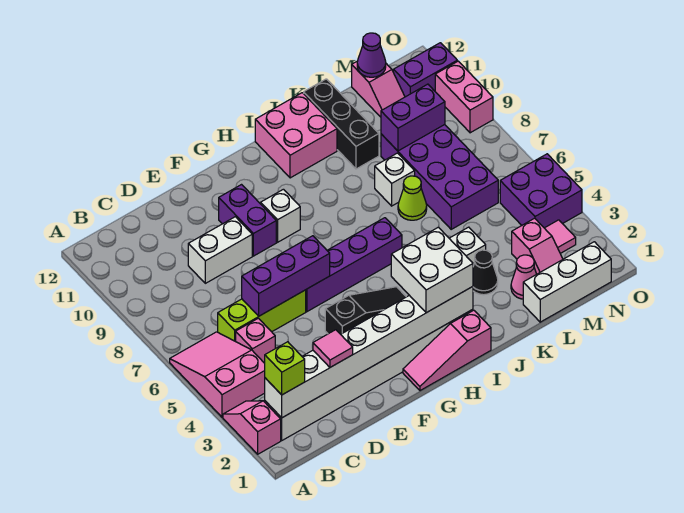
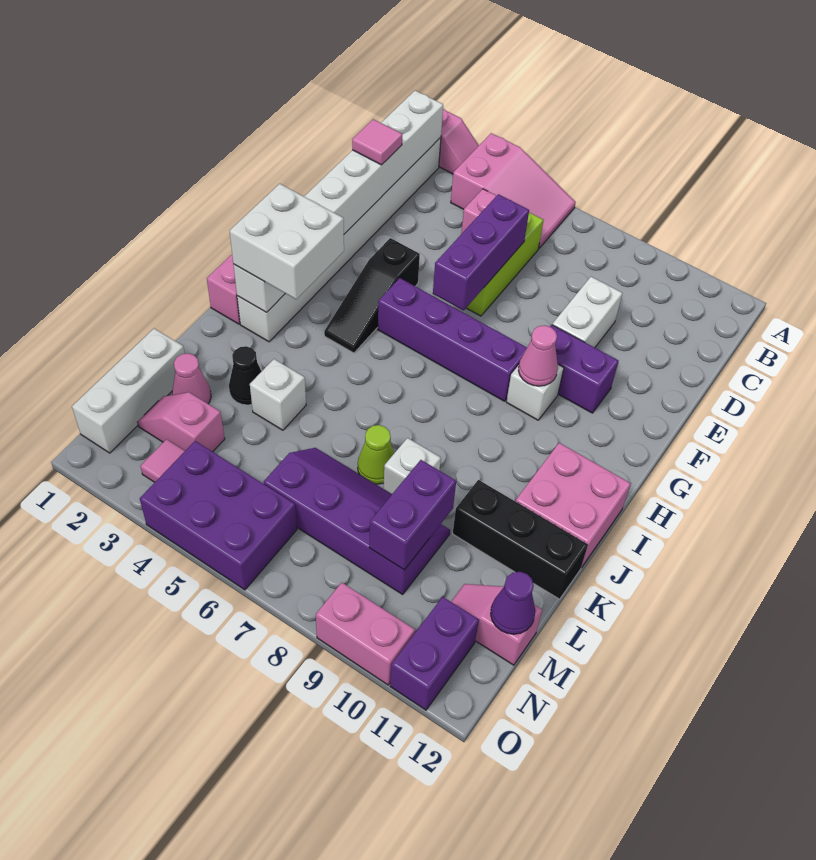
lime brick B2 level 3 -> none
purple brick F6:I6 level 1 -> purple brick G5:G8 level 1
none -> pink cone G9 level 2
purple brick L6:M9 level 1 -> purple slope L6:M9 level 1 top M
purple brick N4:O5 level 1 -> purple brick N4:O6 level 1

